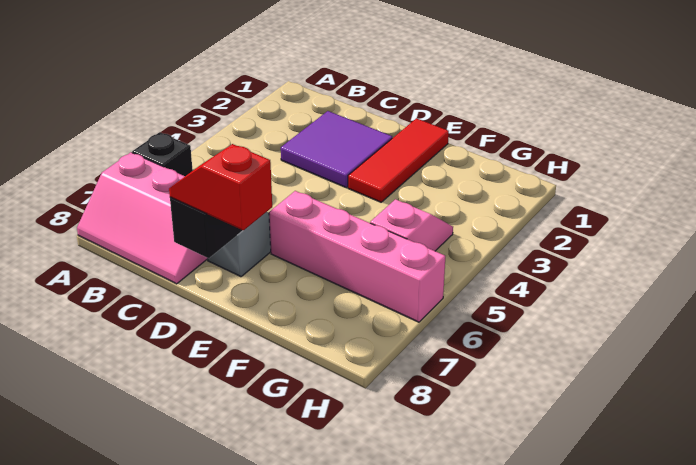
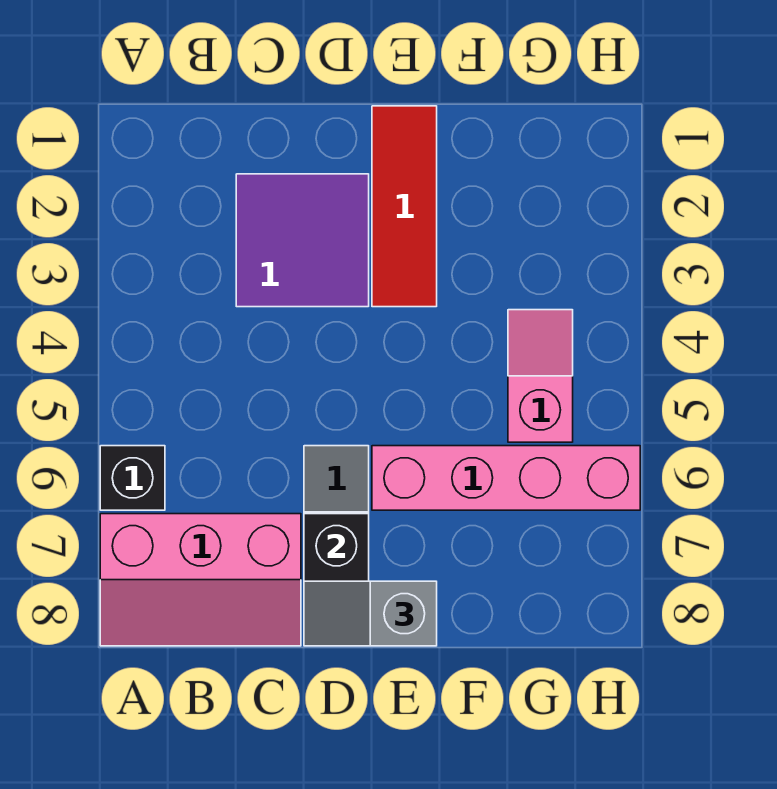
red slope D8:E8 level 3 top E -> grey slope D8:E8 level 3 top E

